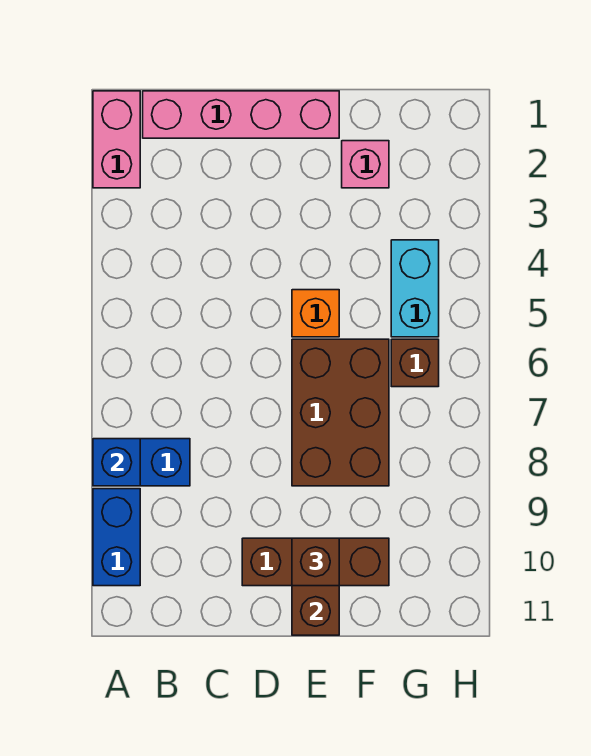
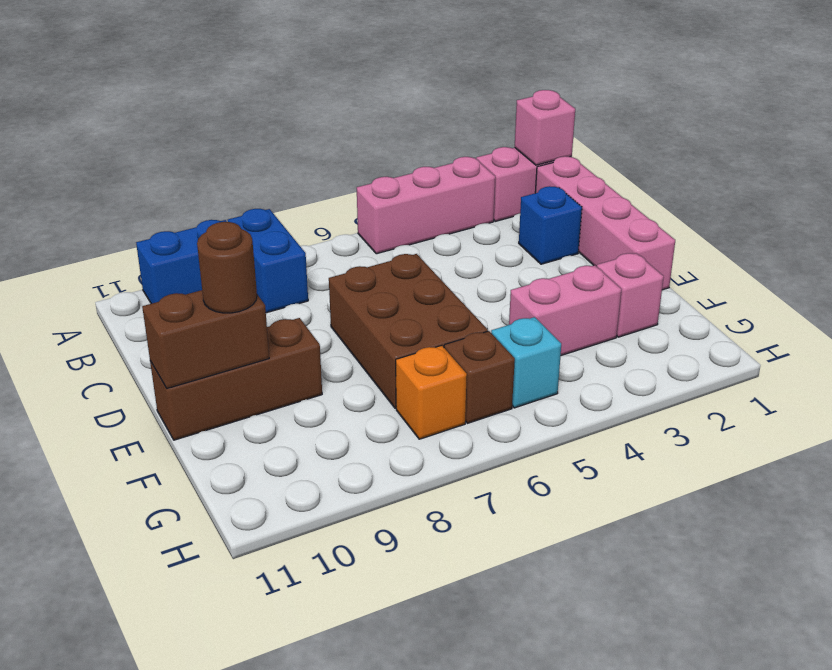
none -> pink brick A1 level 2
none -> pink brick A3:A5 level 1
blue brick A8 level 2 -> blue brick C2 level 1
brown brick D10:F10 level 1 -> brown brick E9:E11 level 1
orange brick E5 level 1 -> orange brick G7 level 1
brown brick E6:F8 level 1 -> brown brick D6:F7 level 1
brown brick E10 level 3 -> brown round brick E10 level 3
none -> pink brick F3:F4 level 1
cyan brick G4:G5 level 1 -> cyan brick G5 level 1

